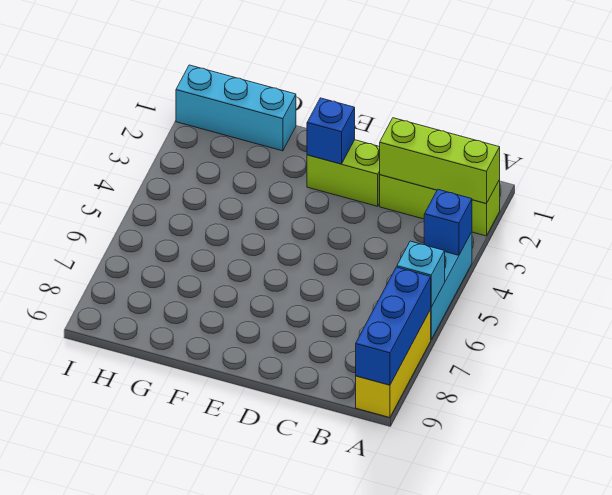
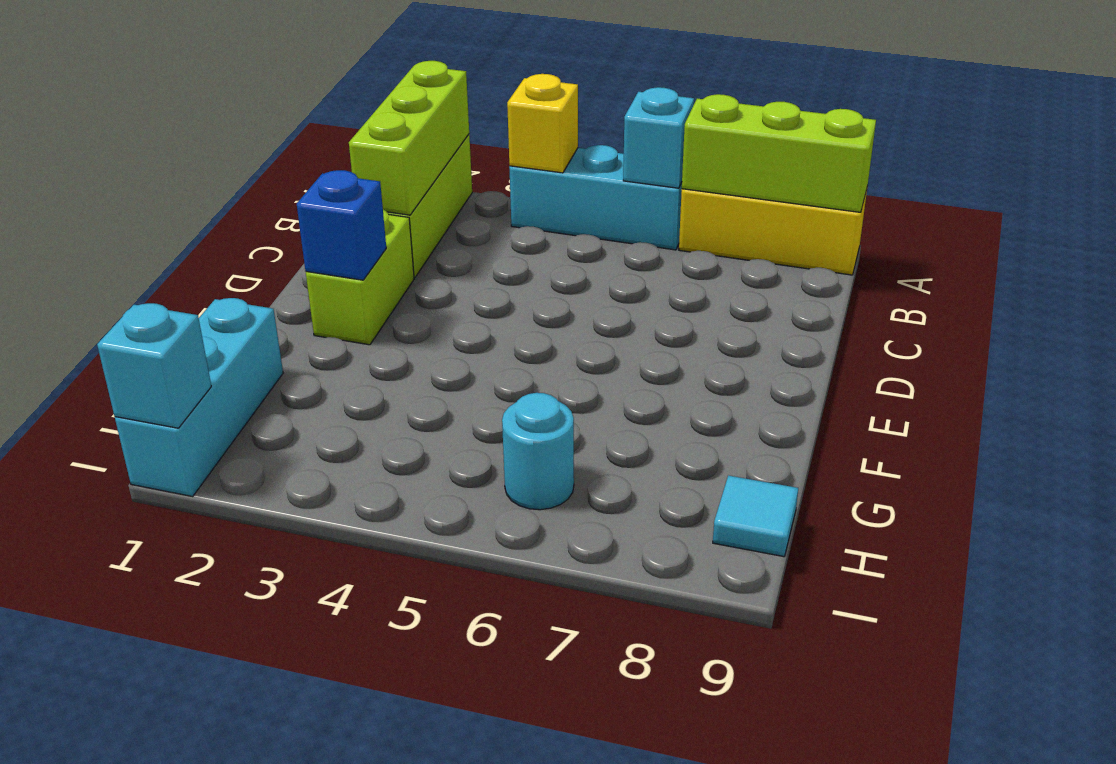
blue brick A4 level 2 -> yellow brick A4 level 2
blue brick A7:A9 level 2 -> lime brick A7:A9 level 2
none -> cyan round brick H6 level 1
none -> cyan tile H9 level 1
none -> cyan brick I1 level 2

